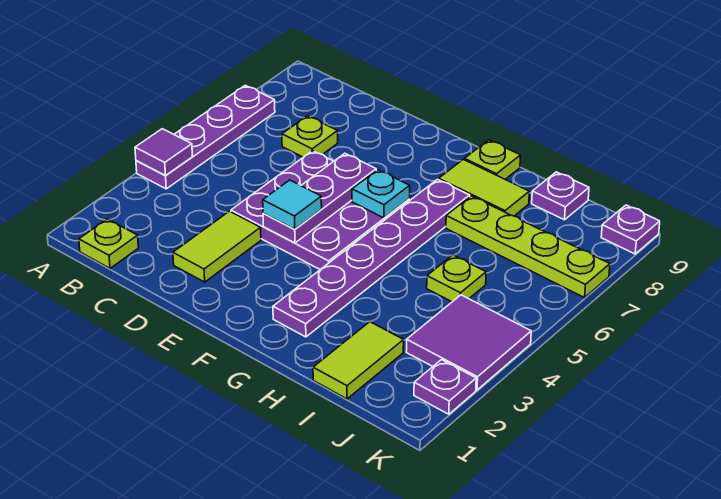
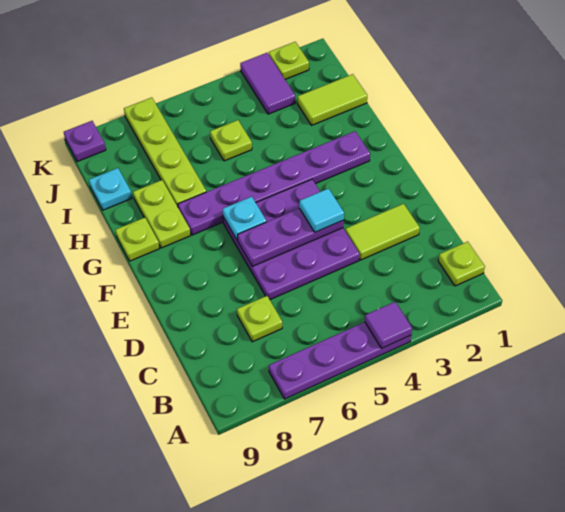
lime tile G8:H8 level 1 -> lime plate G8:H8 level 1
purple plate I9 level 1 -> cyan plate I9 level 1
purple tile J3:K4 level 1 -> purple tile J3:K3 level 1
purple plate K2 level 1 -> lime plate K2 level 1

